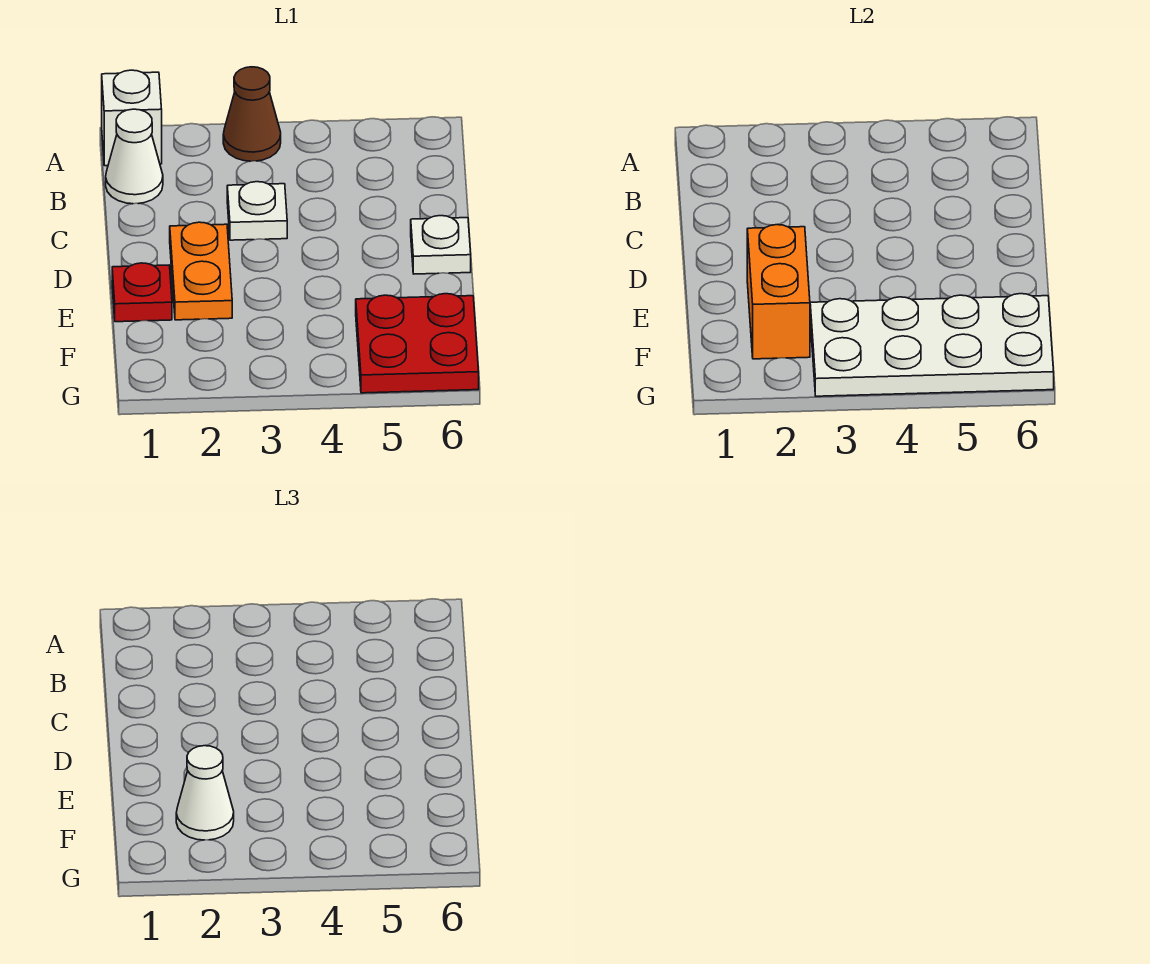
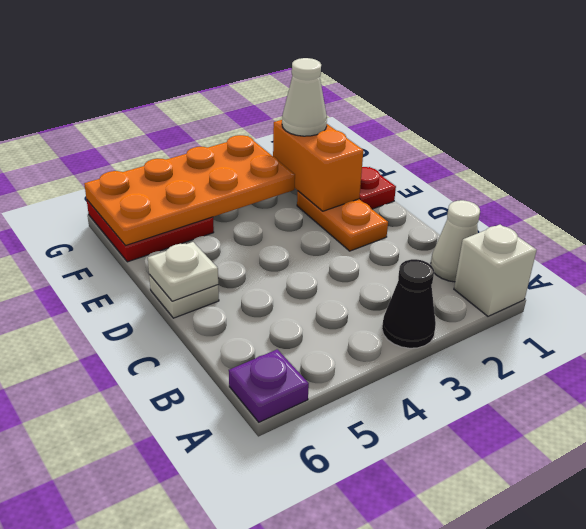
brown cone A3 level 1 -> black cone A3 level 1
none -> purple plate A6 level 1
white plate C3 level 1 -> white plate D6 level 2
white plate F3:G6 level 2 -> orange plate F3:G6 level 2

